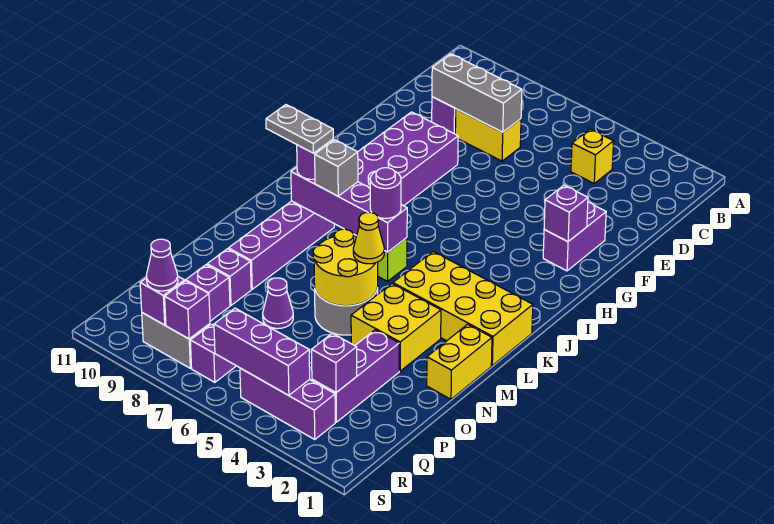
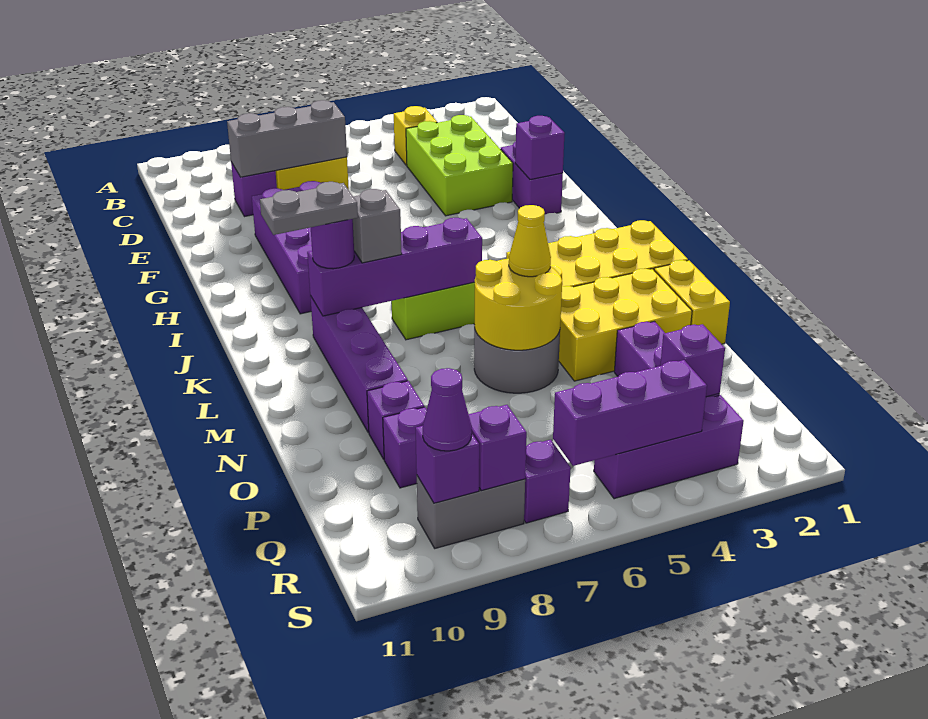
none -> lime brick D3:F4 level 1
purple round brick K6 level 3 -> none
yellow brick M3:N4 level 1 -> yellow brick M2:N4 level 1
purple cone O7 level 1 -> none

